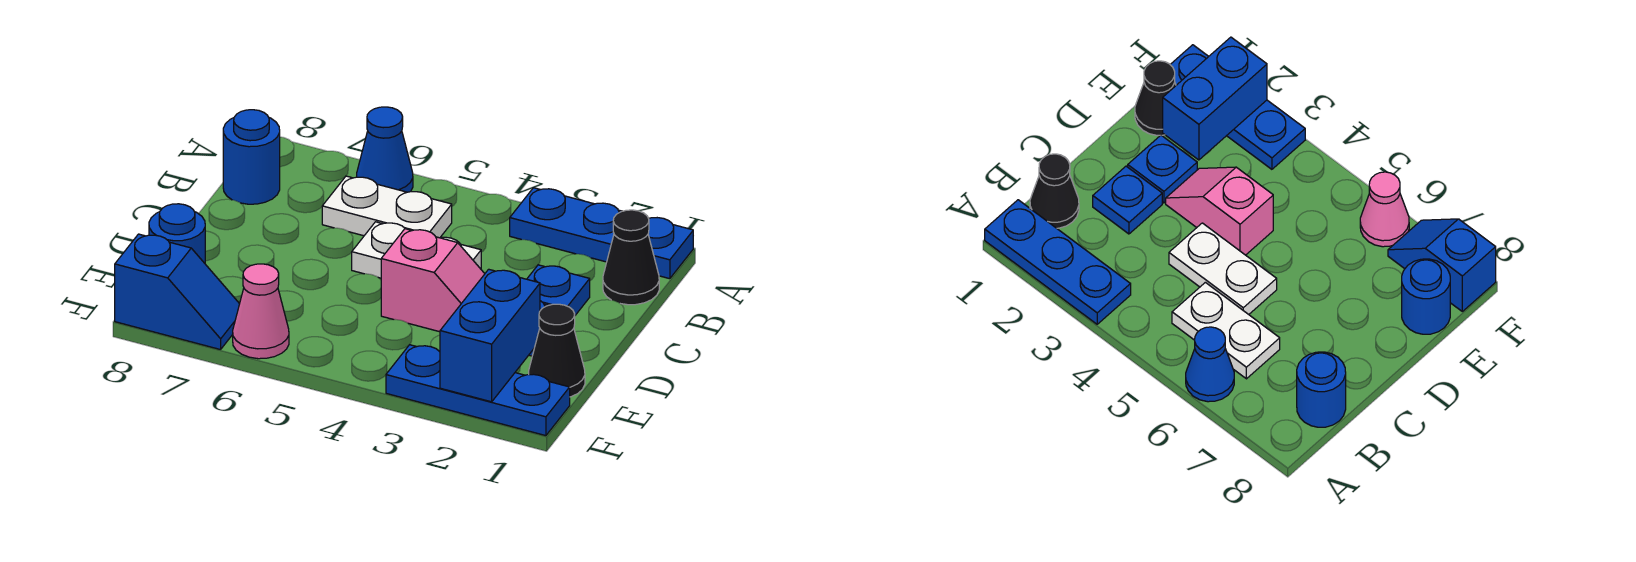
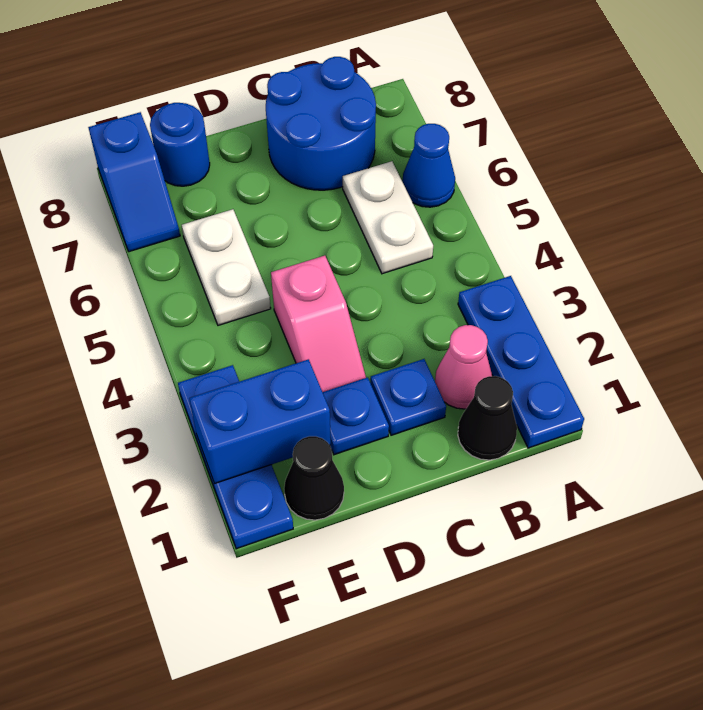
blue round brick B8 level 1 -> blue round brick B7:C8 level 1
white plate C4:C5 level 1 -> white plate E5:E6 level 1
pink cone F6 level 1 -> pink cone B2 level 1

